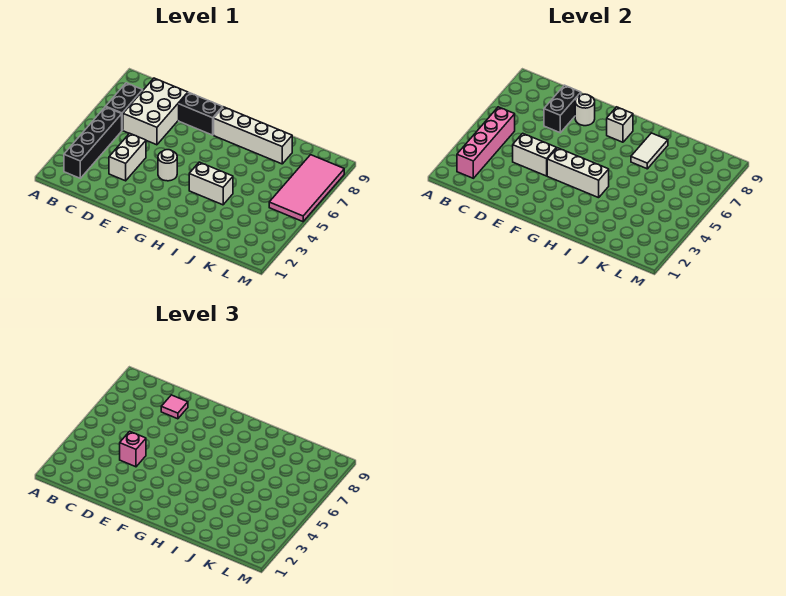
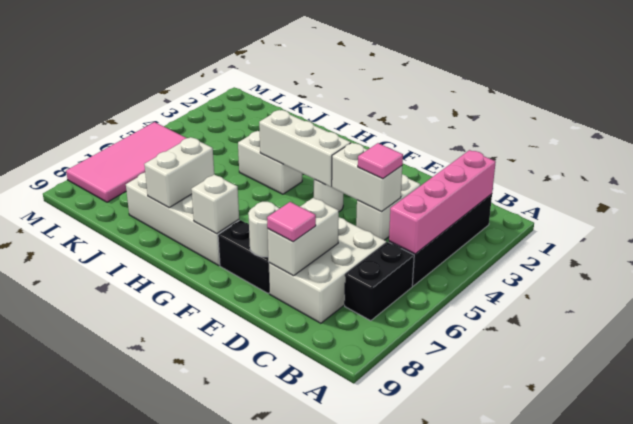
pink brick D4 level 3 -> pink tile D4 level 3
black brick D7:D8 level 2 -> white brick D7:D8 level 2
white tile I7:I8 level 2 -> white brick I7:I8 level 2

